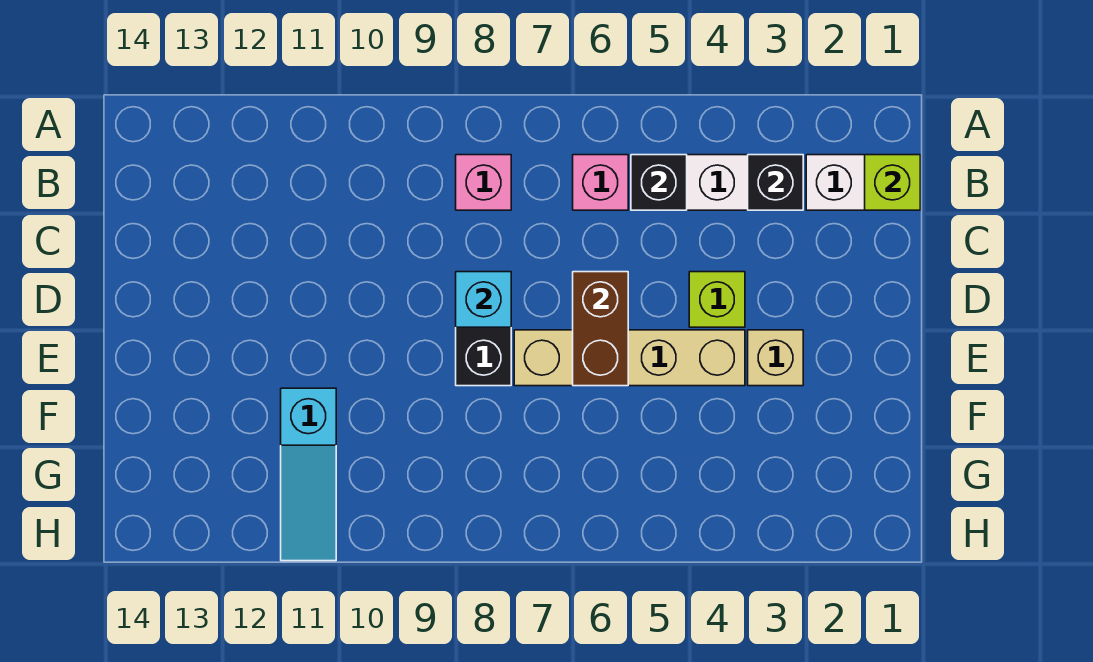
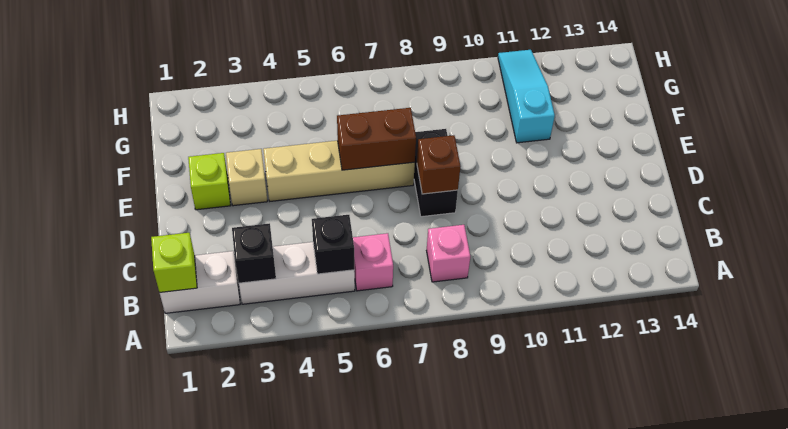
lime brick D4 level 1 -> lime brick E2 level 1
brown brick D6:E6 level 2 -> brown brick E6:E7 level 2
cyan brick D8 level 2 -> brown brick D8 level 2

